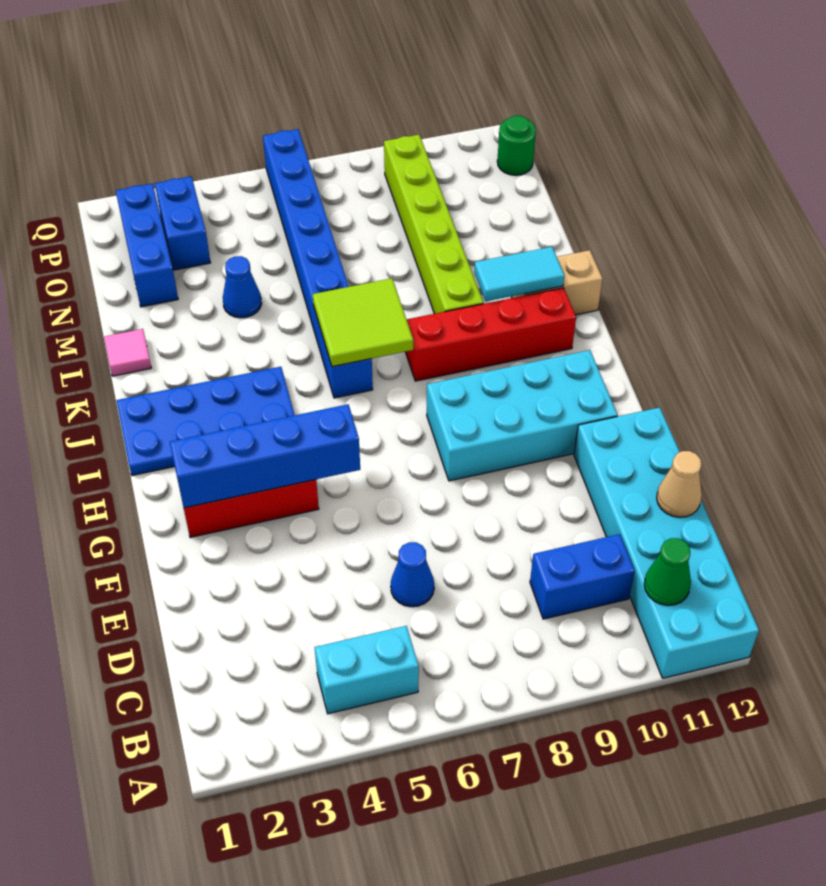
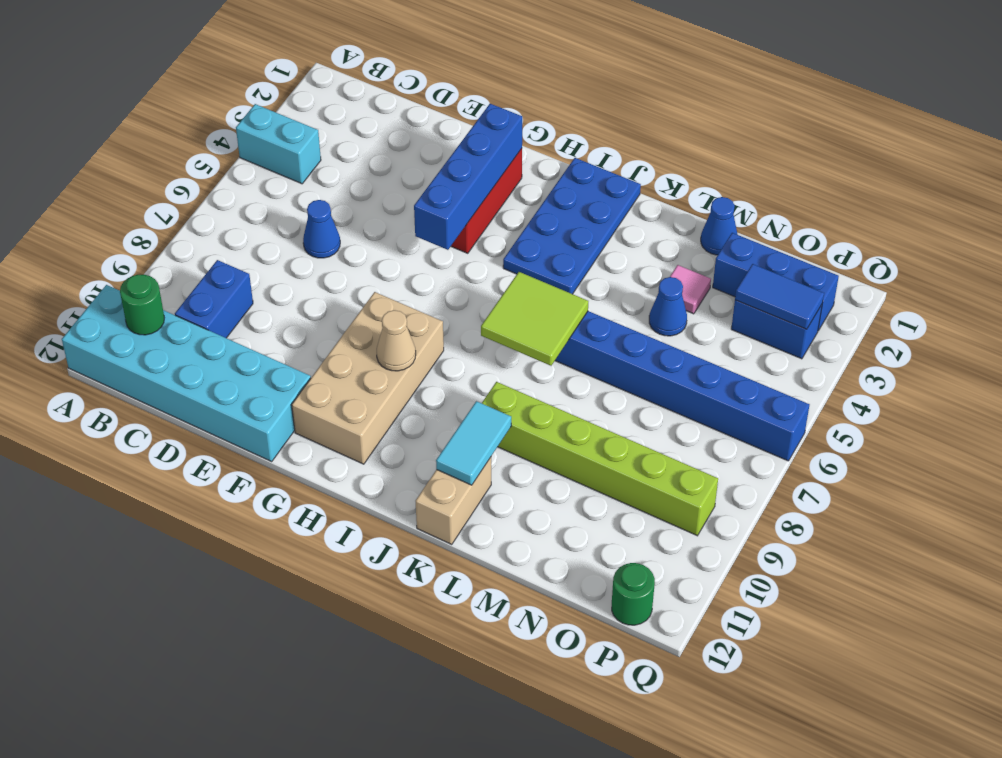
cyan brick B4:B5 level 1 -> cyan brick A4:B4 level 1
green cone B11 level 2 -> green round brick B11 level 2
tan cone D12 level 2 -> tan cone H9 level 2
cyan brick G8:H11 level 1 -> tan brick G8:H11 level 1
red brick J8:J11 level 1 -> none
pink tile L1 level 1 -> pink tile M3 level 1
none -> blue cone M1 level 1
none -> blue tile O3:P3 level 2

